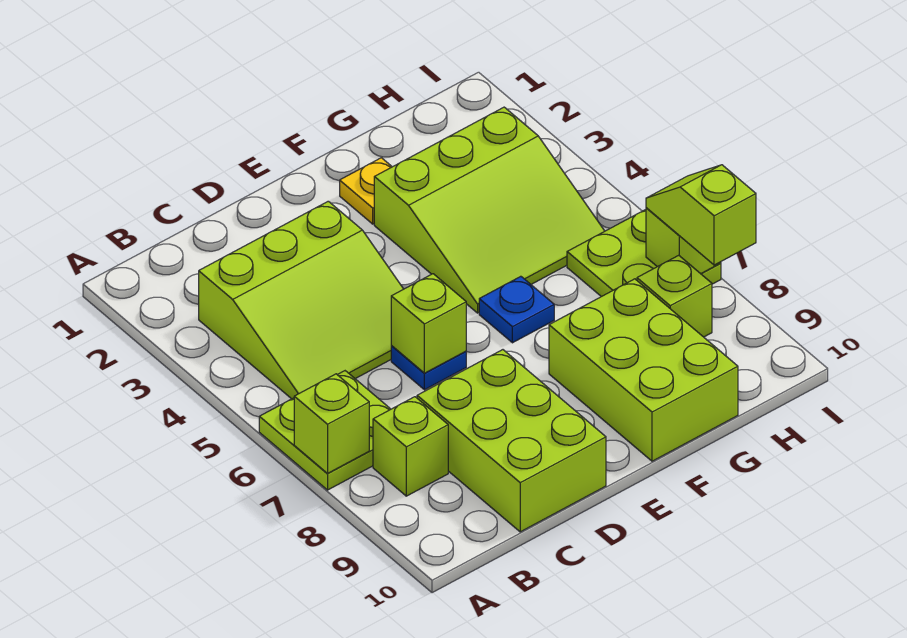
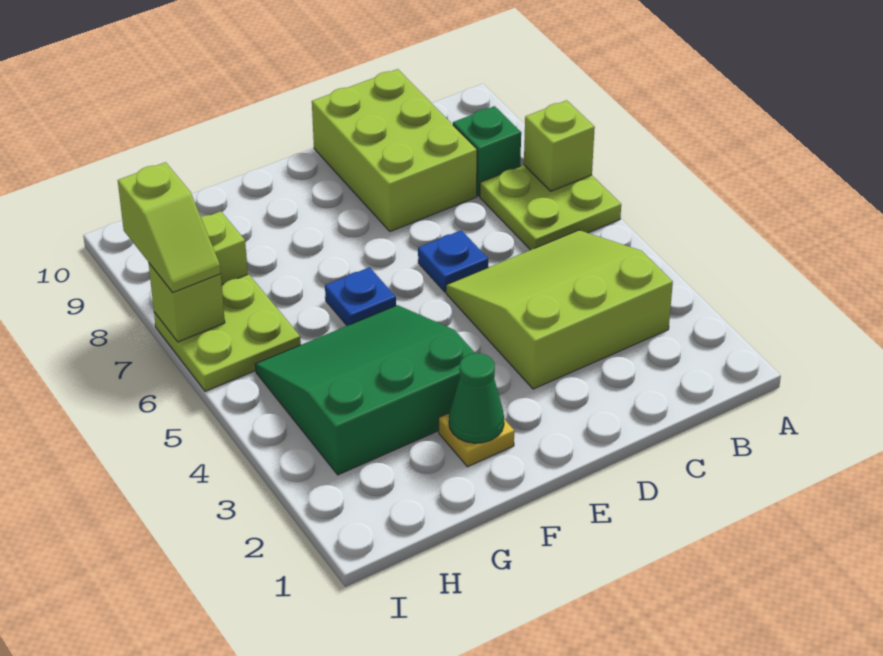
lime brick B8 level 1 -> green brick B8 level 1
lime brick D6 level 2 -> none
none -> green cone F2 level 2
lime slope F3:H5 level 1 top 3 -> green slope F3:H5 level 1 top 3
lime brick F8:G10 level 1 -> none

